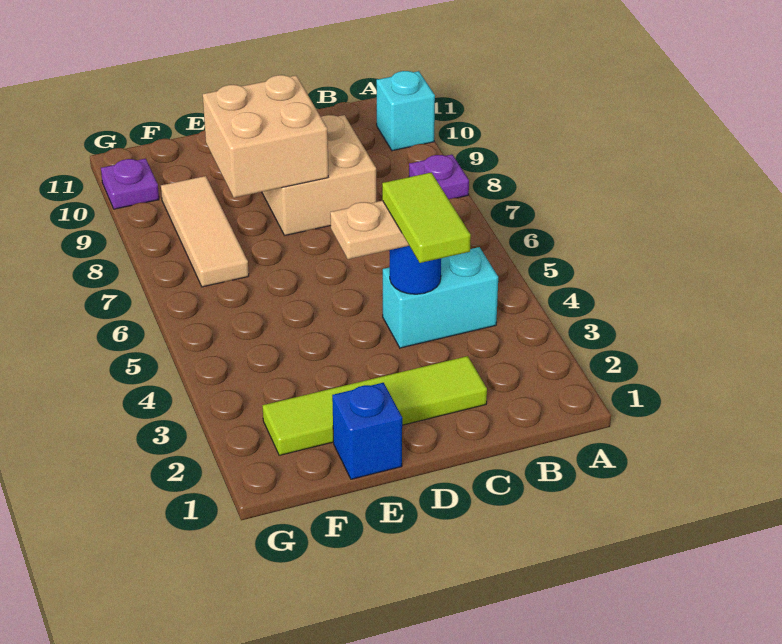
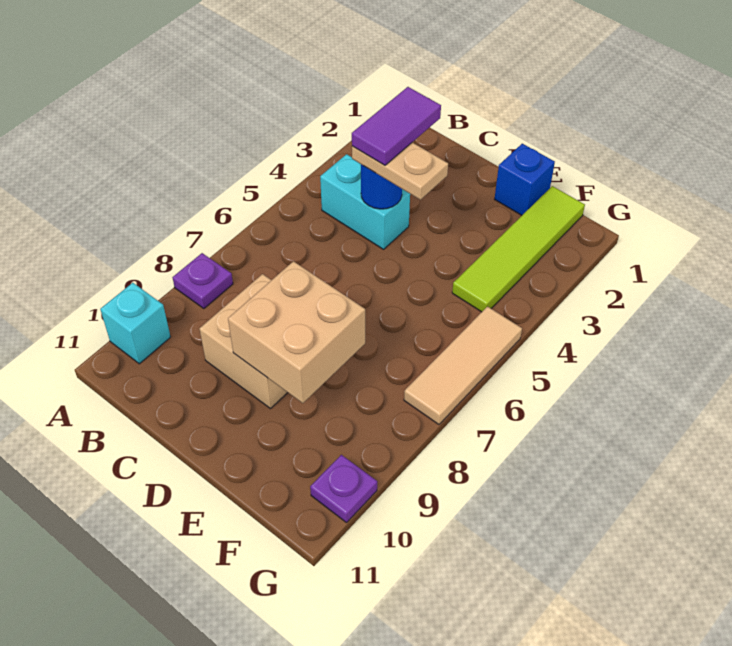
lime tile C2:F2 level 1 -> lime tile F1:F4 level 1
lime tile C3:C4 level 4 -> purple tile C3:C4 level 4
tan tile F7:F9 level 1 -> tan tile G5:G7 level 1

